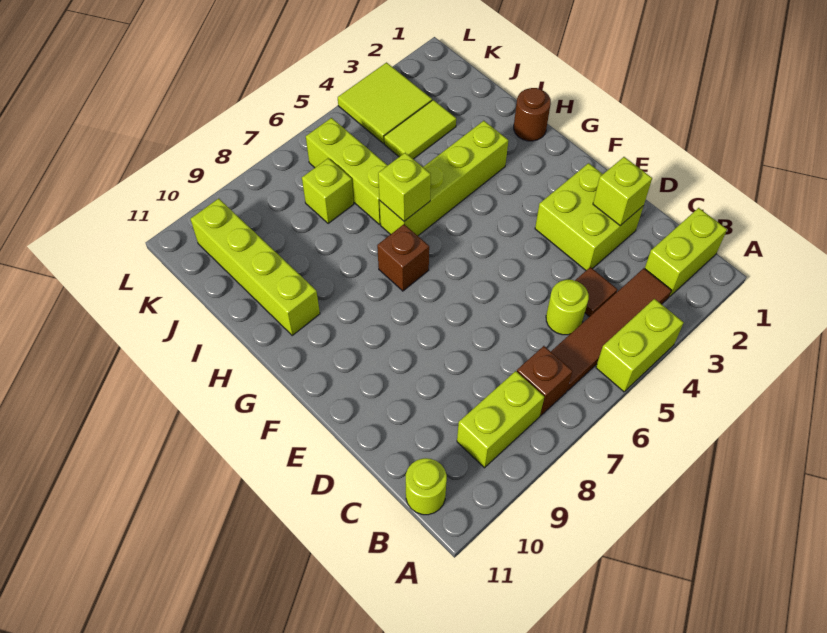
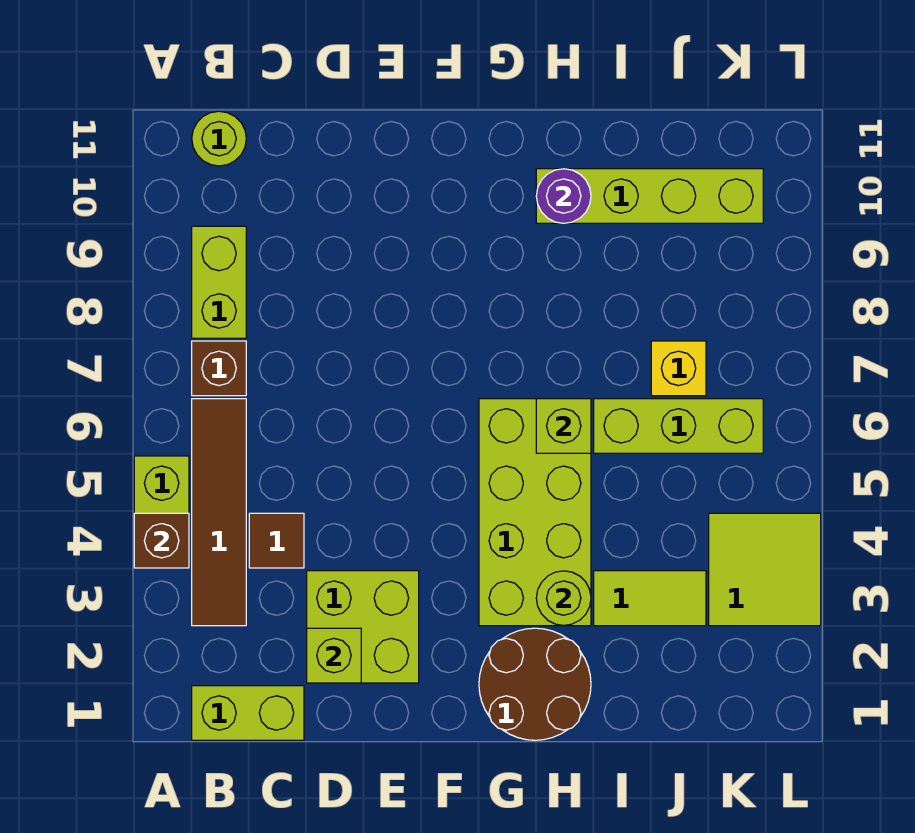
lime brick B1:B2 level 1 -> lime brick B1:C1 level 1
lime round brick C5 level 1 -> lime round brick H3 level 2
brown brick G7 level 1 -> brown brick A4 level 2
brown round brick H1 level 1 -> brown round brick G1:H2 level 1
lime brick H3:H6 level 1 -> lime brick G3:H6 level 1
none -> purple round brick H10 level 2
lime tile J3:J4 level 1 -> lime tile I3:J3 level 1
lime brick J7 level 1 -> yellow brick J7 level 1

